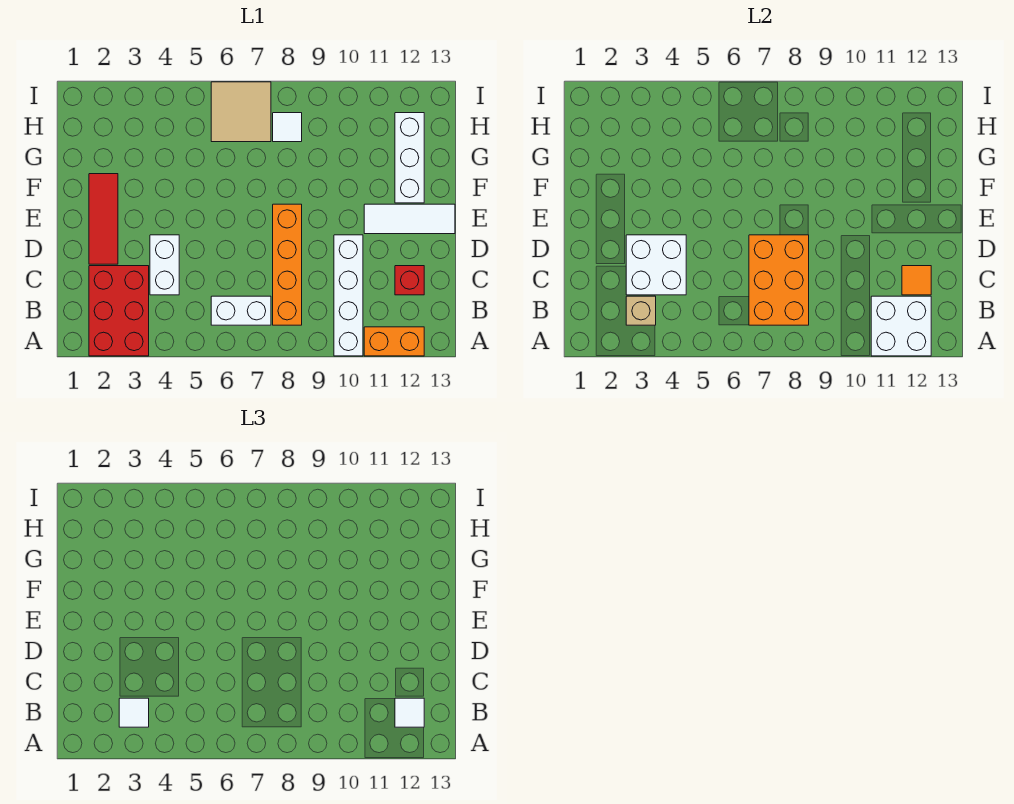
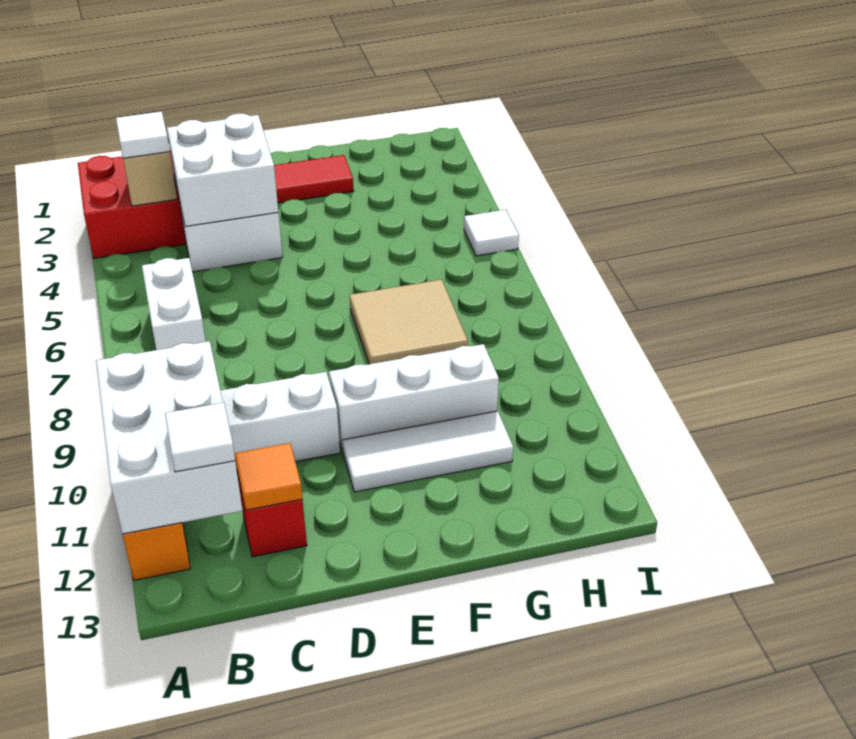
white brick A11:B12 level 2 -> white brick A10:B12 level 2
orange brick B7:D8 level 2 -> none
orange brick B8:E8 level 1 -> none
white tile E11:E13 level 1 -> white tile E11:G11 level 1
white brick F12:H12 level 1 -> white brick E10:G10 level 1
tan tile H6:I7 level 1 -> tan tile F7:G8 level 1
white tile H8 level 1 -> white tile I5 level 1

